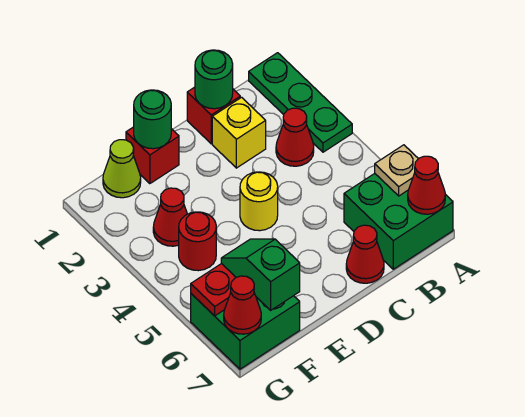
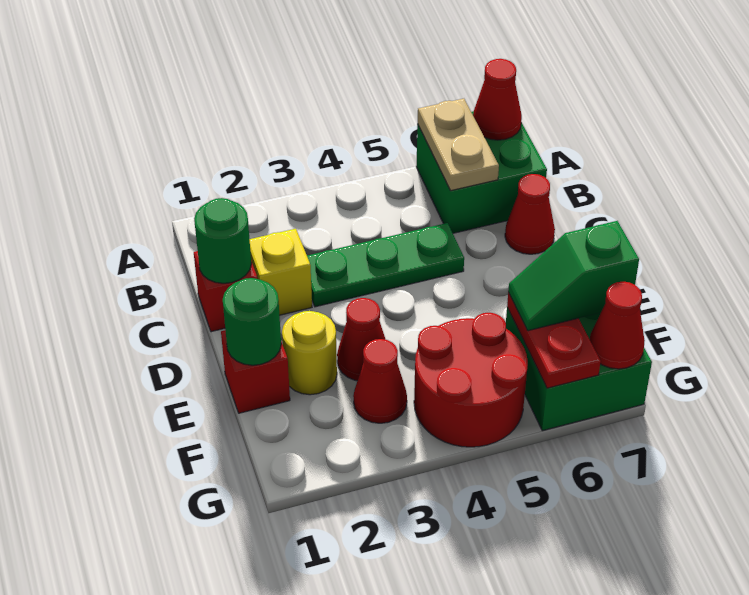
green plate A1:A3 level 1 -> green plate C3:C5 level 1
tan plate A6 level 2 -> tan plate A6:B6 level 2
red cone B3 level 1 -> red cone E3 level 1
yellow round brick D4 level 1 -> yellow round brick E2 level 1
lime cone F1 level 1 -> none
red round brick F4 level 1 -> red round brick F4:G5 level 1

